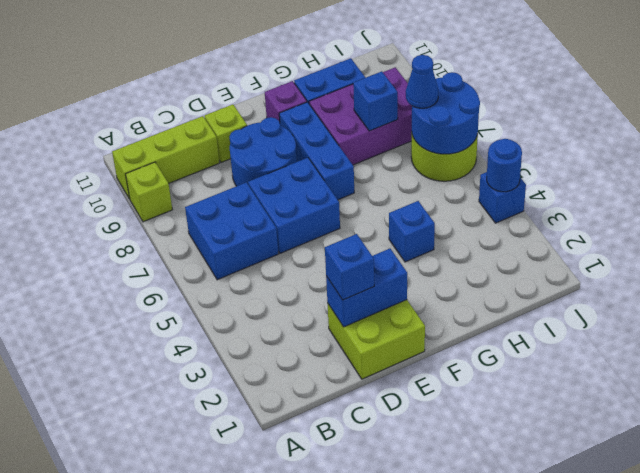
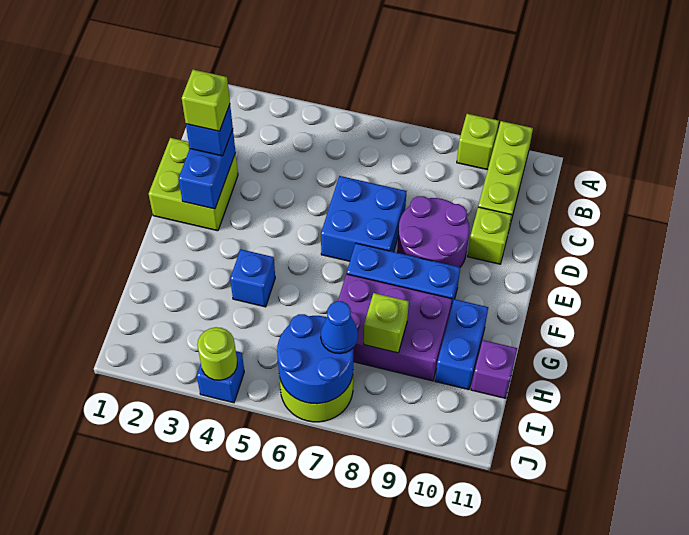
blue brick B6:C7 level 1 -> none
none -> lime brick D2 level 4
blue round brick D8:E9 level 1 -> purple round brick D8:E9 level 1
purple brick F10 level 1 -> purple brick H11 level 1
purple brick G8:I9 level 1 -> purple brick G7:H9 level 1
blue brick H8 level 2 -> lime brick H8 level 2
blue round brick J4 level 2 -> lime round brick J4 level 2

